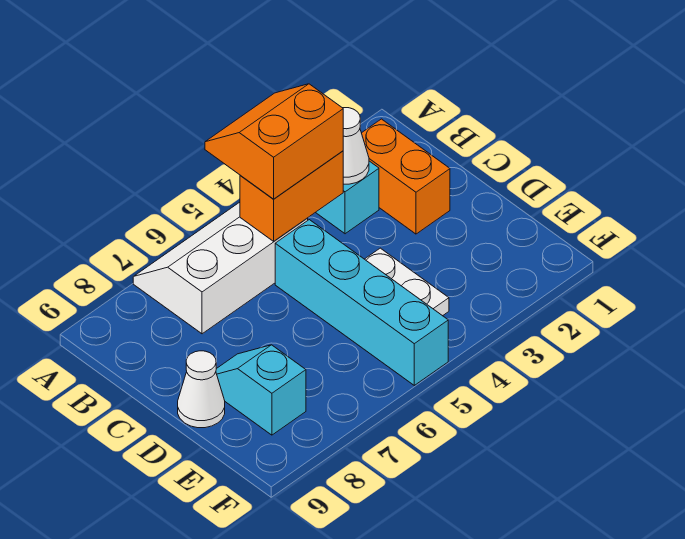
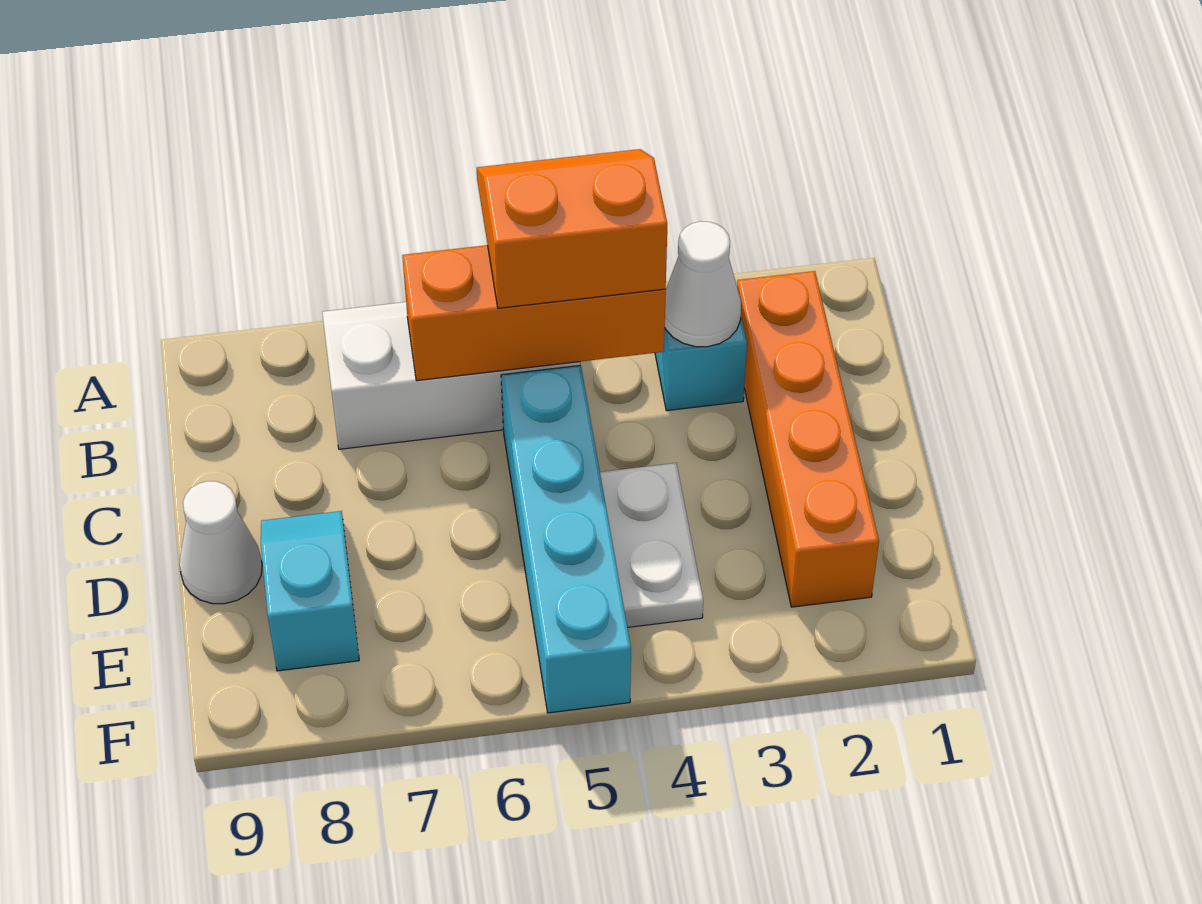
orange brick B2:C2 level 1 -> orange brick B2:E2 level 1
orange brick B4:B5 level 2 -> orange brick B4:B6 level 2

